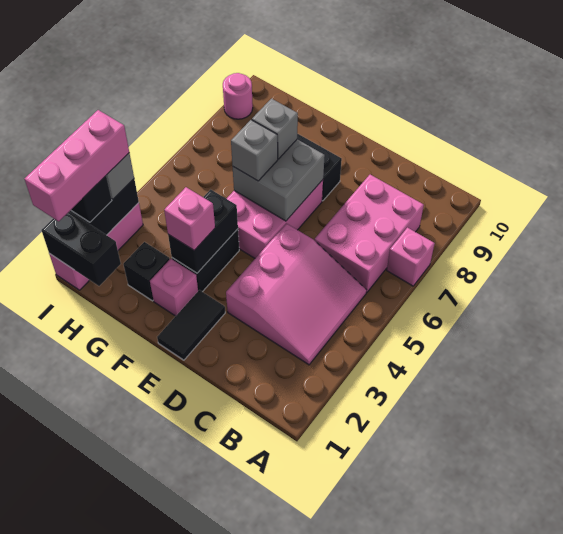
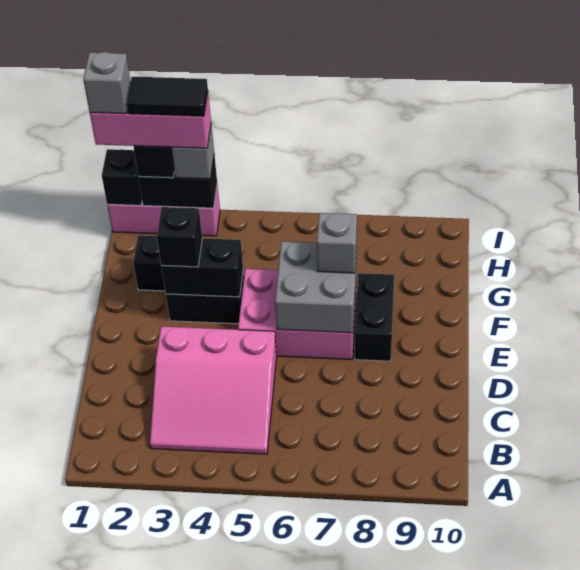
pink brick A7 level 1 -> none
pink brick B6:C8 level 1 -> none
black tile E1:E2 level 1 -> black tile I2:I3 level 5
pink brick F2 level 1 -> none
pink brick F3 level 3 -> black brick F3 level 3
grey brick F6 level 3 -> grey brick I1 level 5
black brick H1:I1 level 2 -> black brick I1 level 2
pink round brick I9 level 1 -> none

